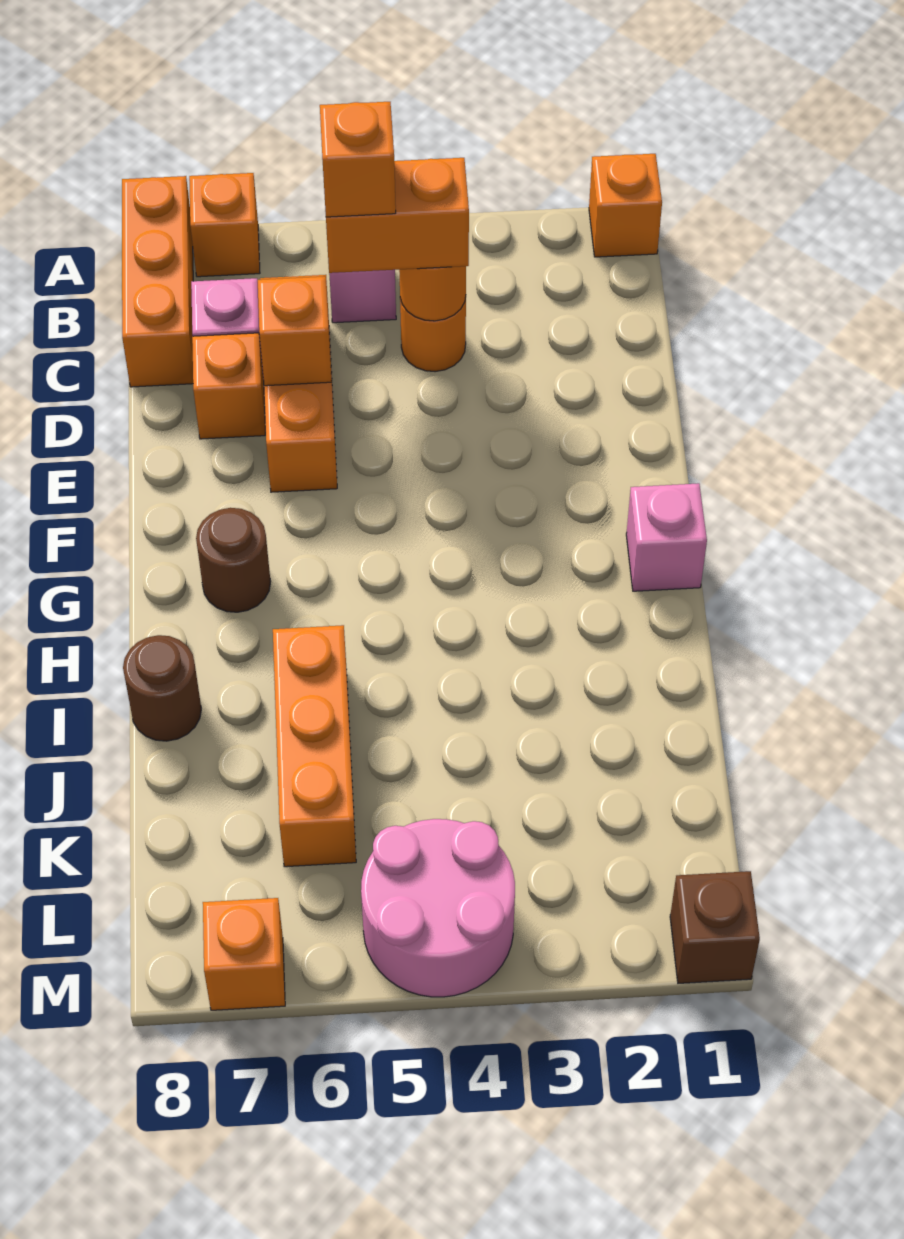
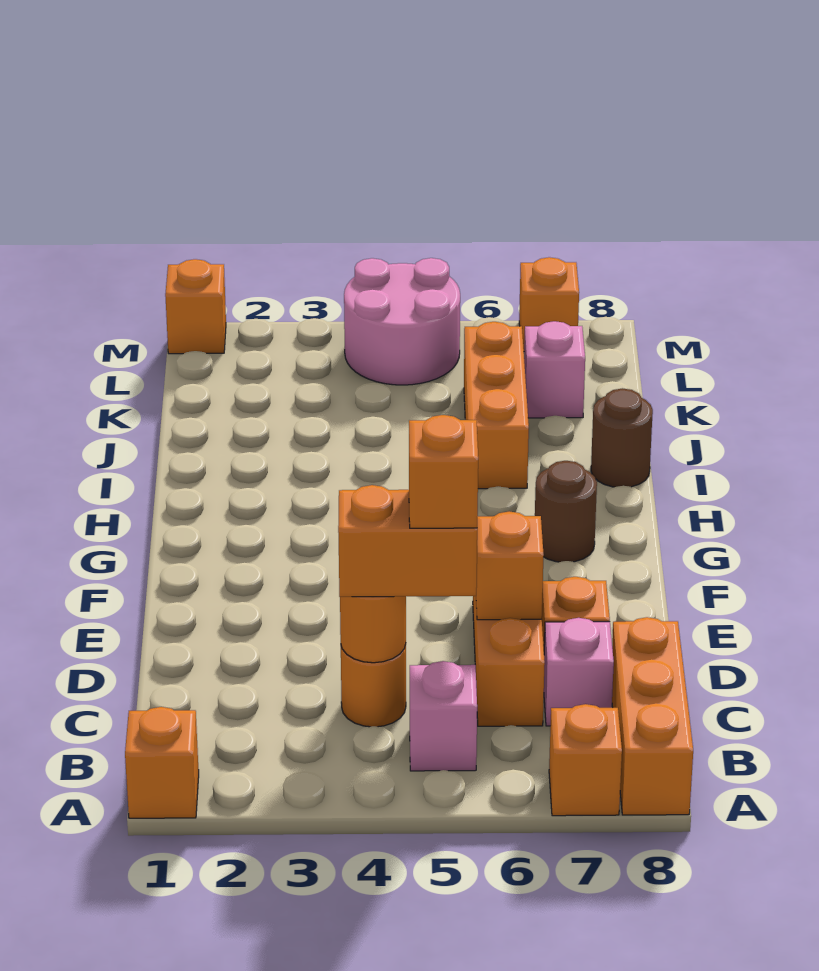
pink brick G1 level 1 -> pink brick K7 level 1
brown brick M1 level 1 -> orange brick M1 level 1

